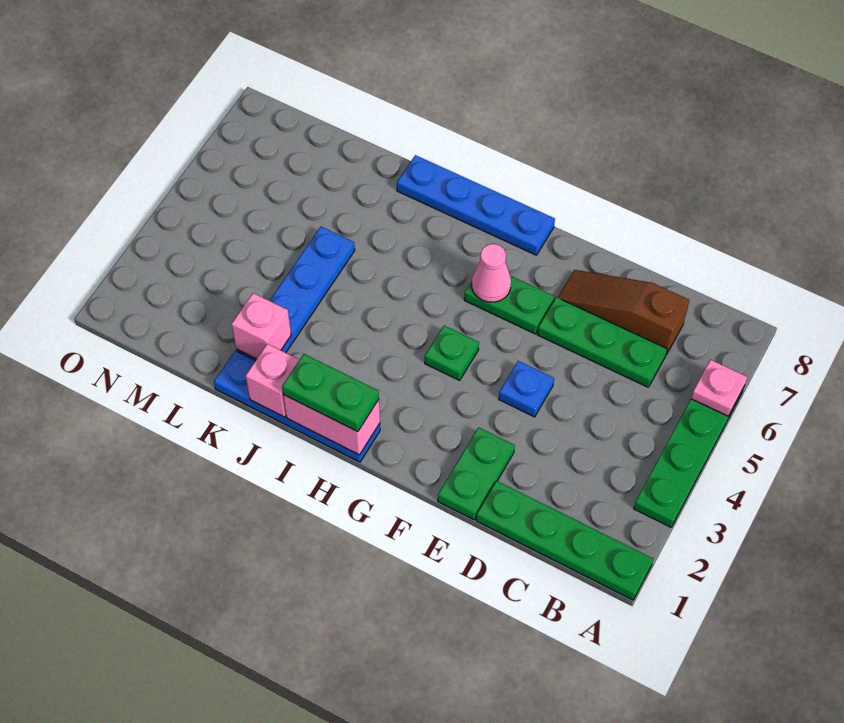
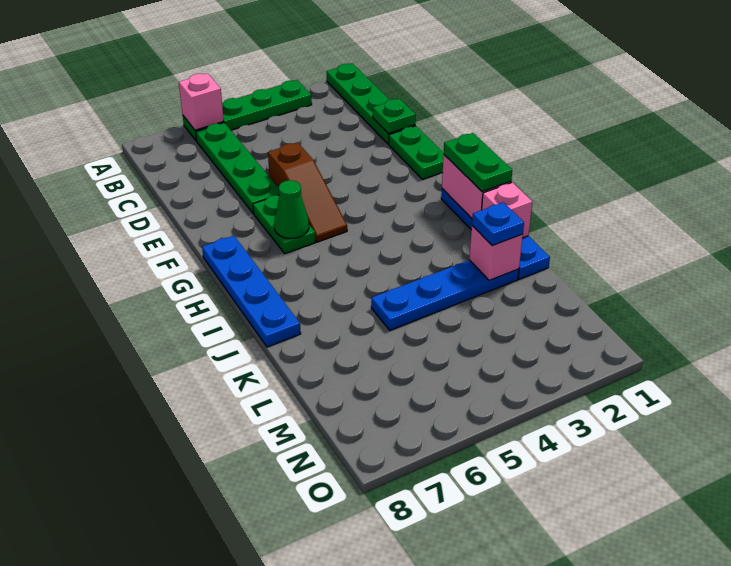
pink plate A6 level 2 -> pink brick A6 level 2
green plate C6:E6 level 1 -> green plate B6:E6 level 1
brown slope C7:E7 level 1 top C -> brown slope E5:G5 level 1 top E
green plate E1:E2 level 1 -> green plate E1:F1 level 1
blue plate E4 level 1 -> blue plate K2 level 3
green plate G4 level 1 -> green plate D1 level 2
pink cone G6 level 2 -> green cone G6 level 2

